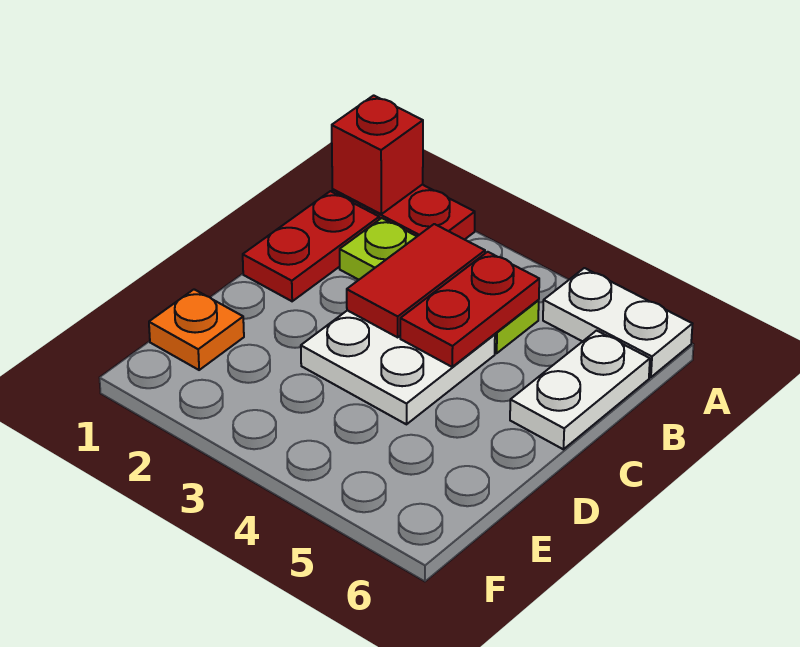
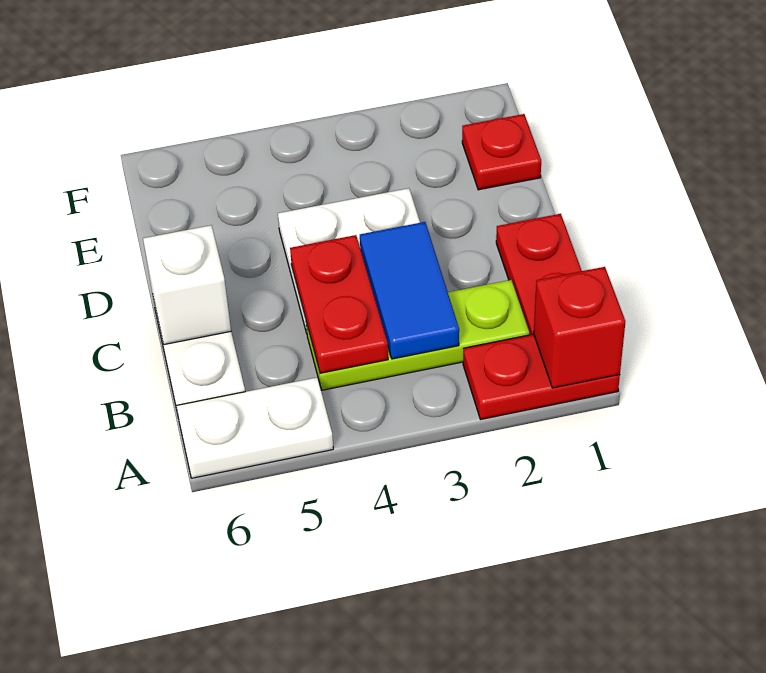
red tile B3:C3 level 2 -> blue tile B3:C3 level 2
none -> white brick C6 level 2
orange plate E1 level 1 -> red plate E1 level 1

